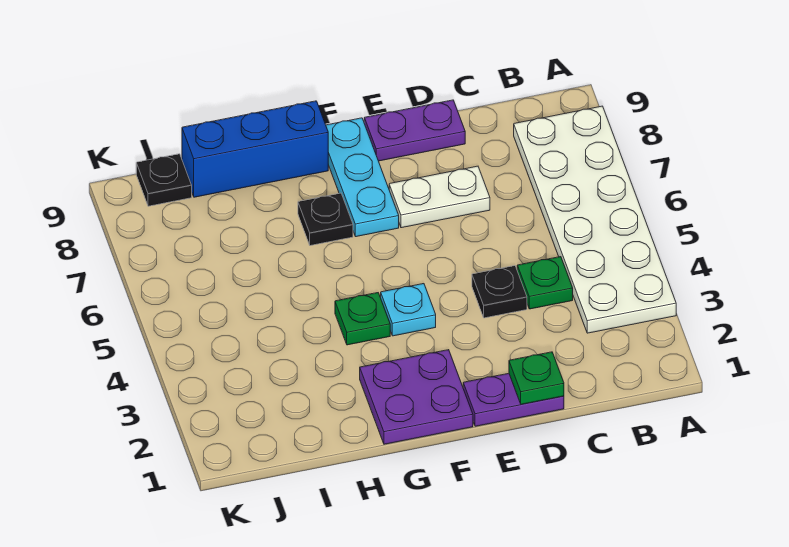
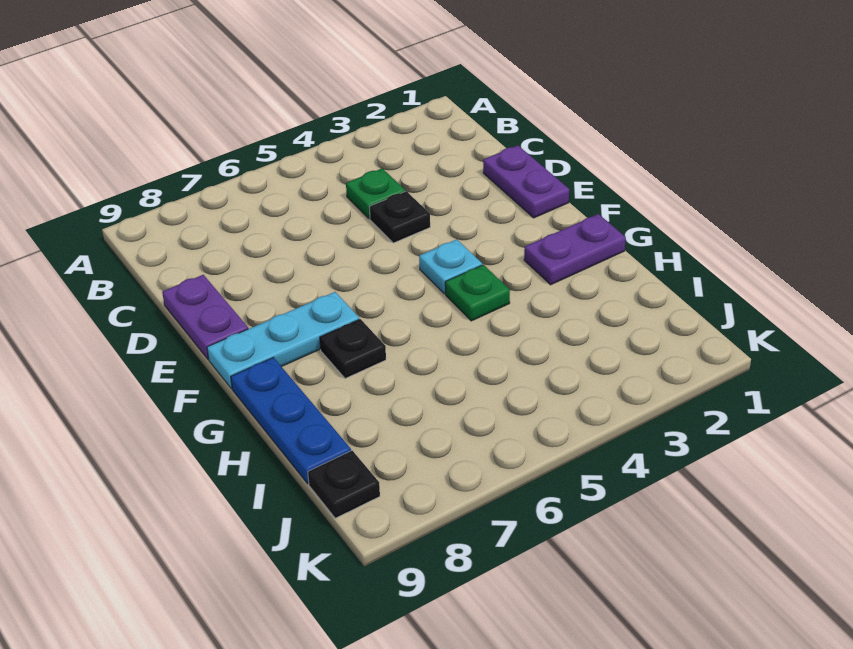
white plate A3:B8 level 1 -> none
green plate D1 level 2 -> none
white plate D7:E7 level 1 -> none
purple plate F1:G2 level 1 -> purple plate G1:G2 level 1
blue brick G9:I9 level 1 -> blue plate G9:I9 level 1

